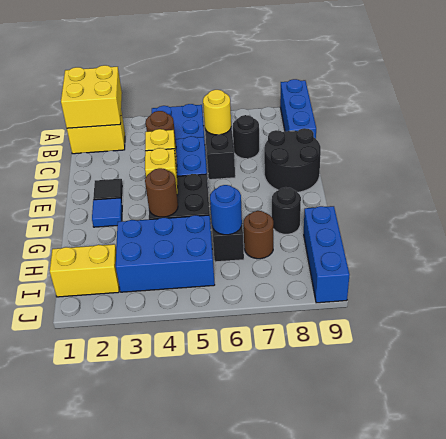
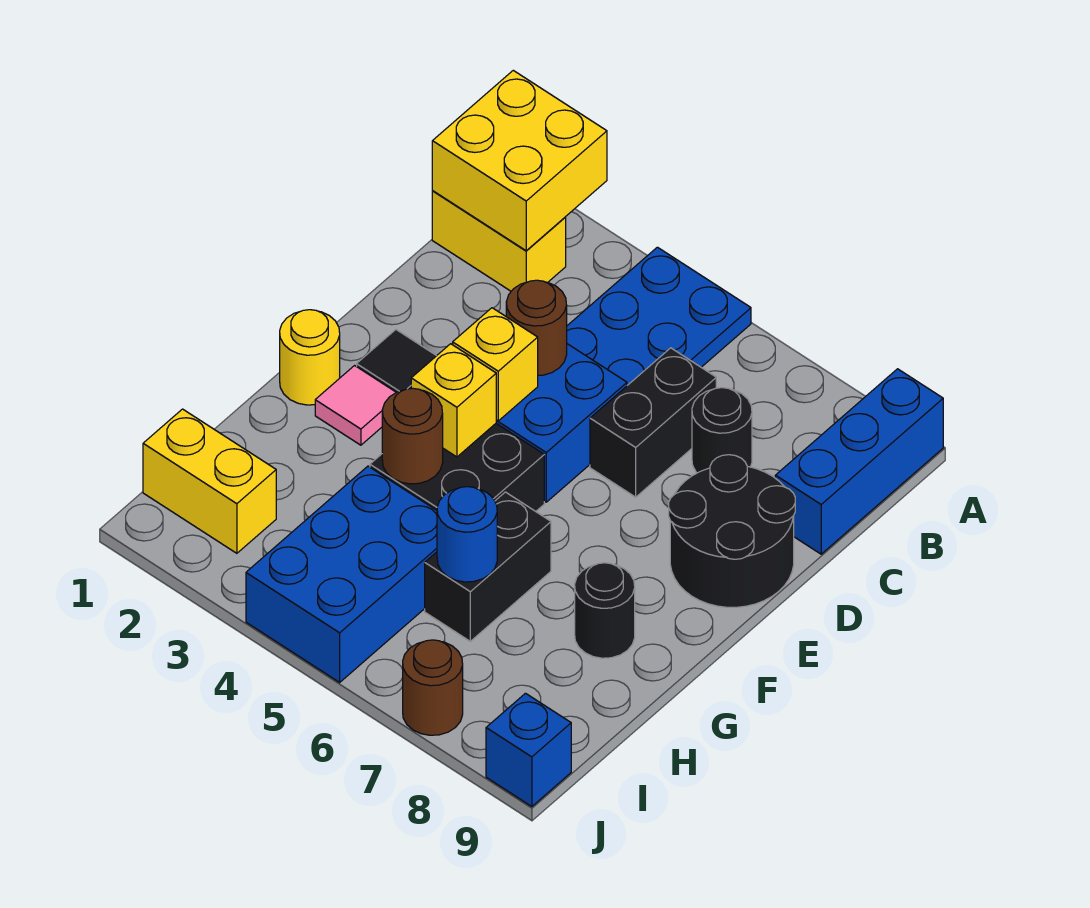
yellow round brick C6 level 2 -> yellow round brick F1 level 1
blue tile F2 level 1 -> pink tile F2 level 1
blue brick H3:I5 level 1 -> blue brick H4:J5 level 1
brown round brick H7 level 1 -> brown round brick J7 level 1
blue brick H9:J9 level 1 -> blue brick J9 level 1

